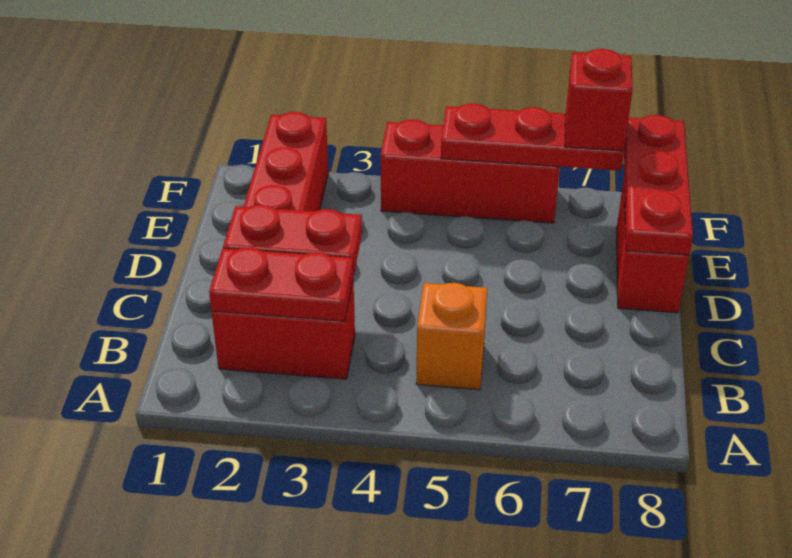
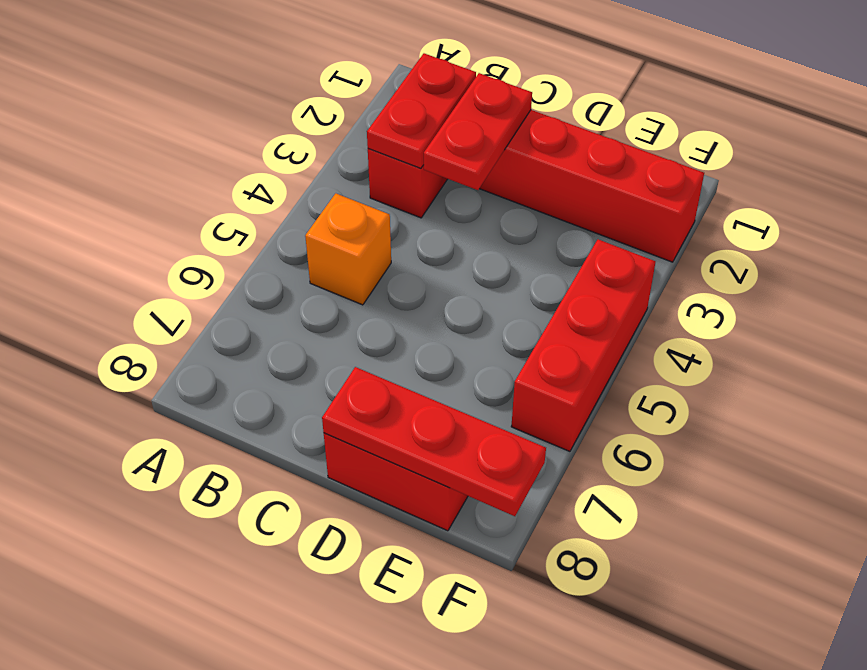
red plate F5:F7 level 2 -> none
red brick F7 level 3 -> none

